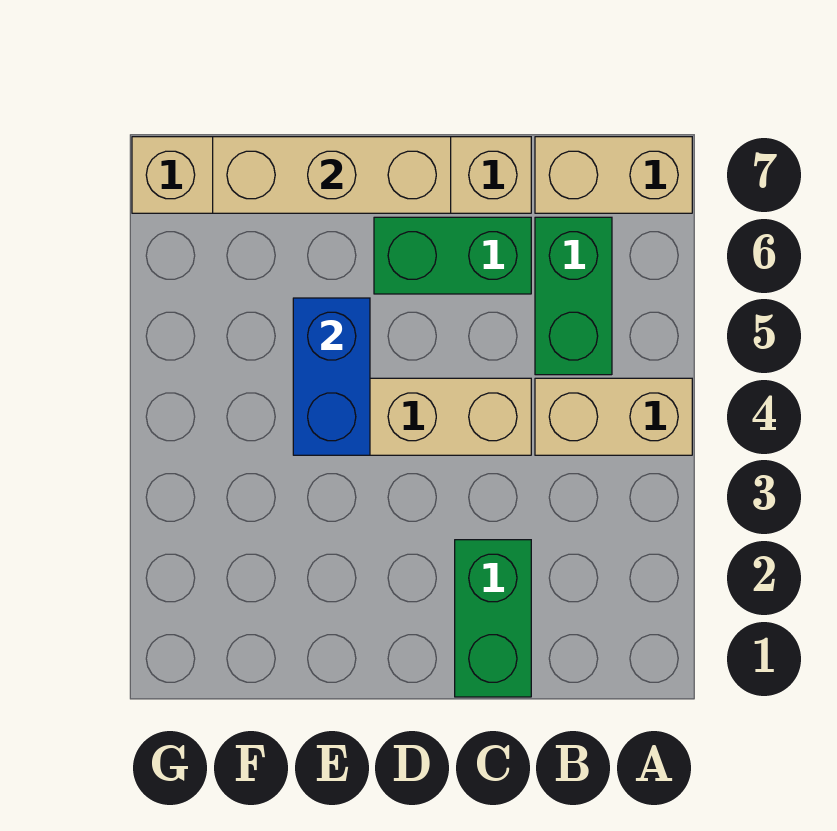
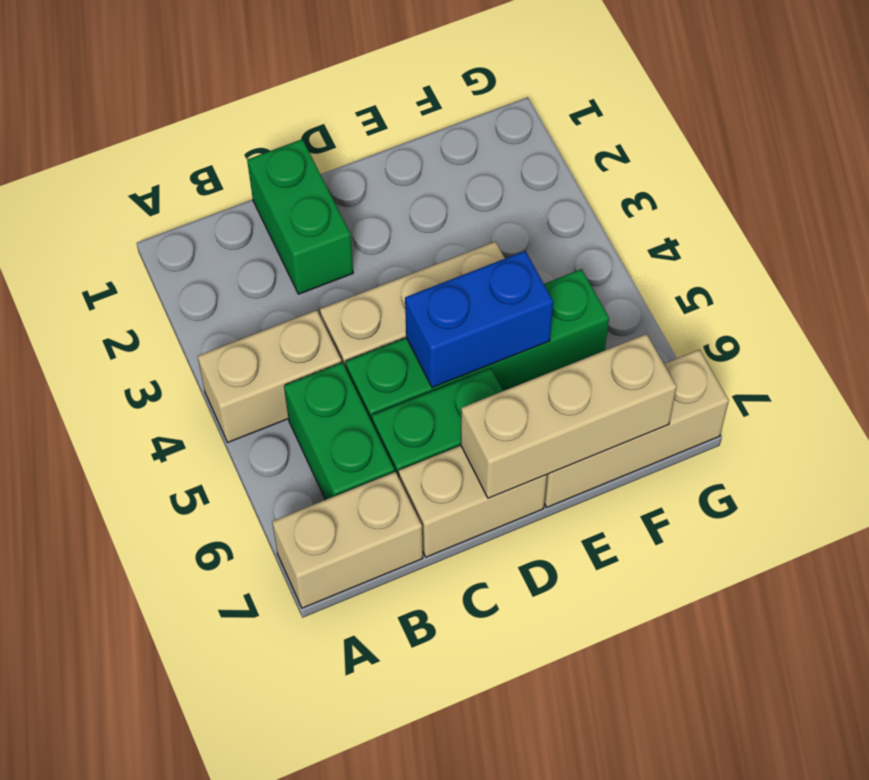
none -> green brick C5:F5 level 1
blue brick E4:E5 level 2 -> blue brick D5:E5 level 2

